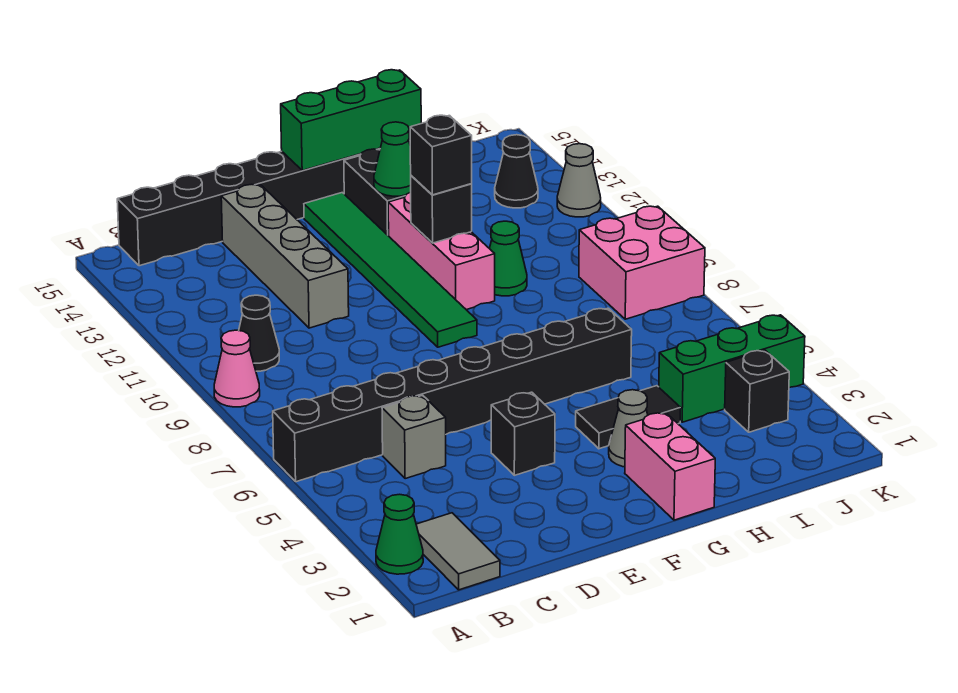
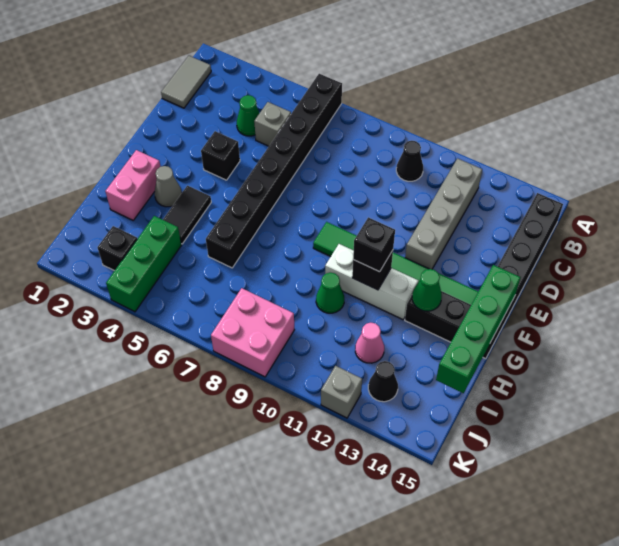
green cone A2 level 1 -> green cone C4 level 1
pink cone A9 level 1 -> pink cone I12 level 1
grey tile B1:B2 level 1 -> grey tile B1:C1 level 1
grey brick D11:D14 level 1 -> grey brick B12:E12 level 1
green brick F15:H15 level 2 -> green brick F15:I15 level 2
pink brick G1:G2 level 1 -> pink brick G2:H2 level 1
pink brick G10:G12 level 1 -> white brick G10:G12 level 1
grey cone K12 level 1 -> grey brick K12 level 1

